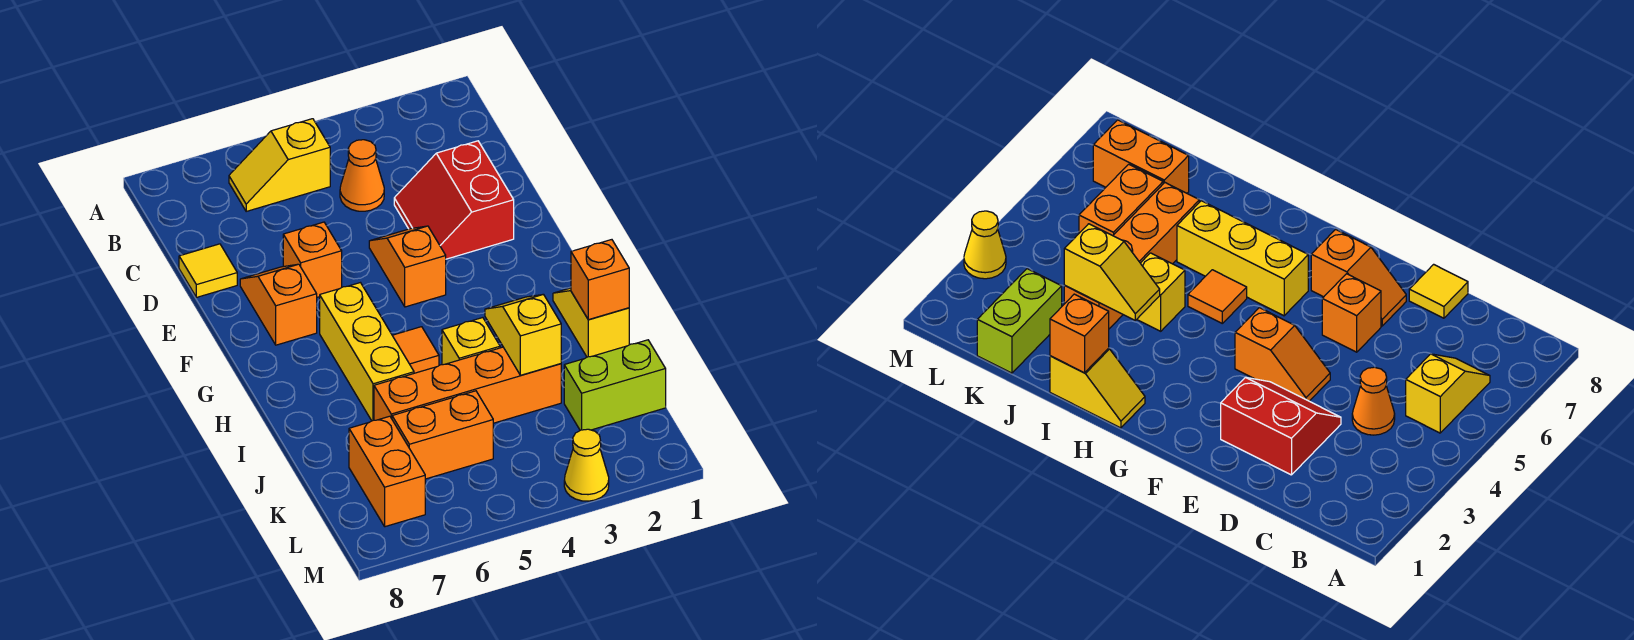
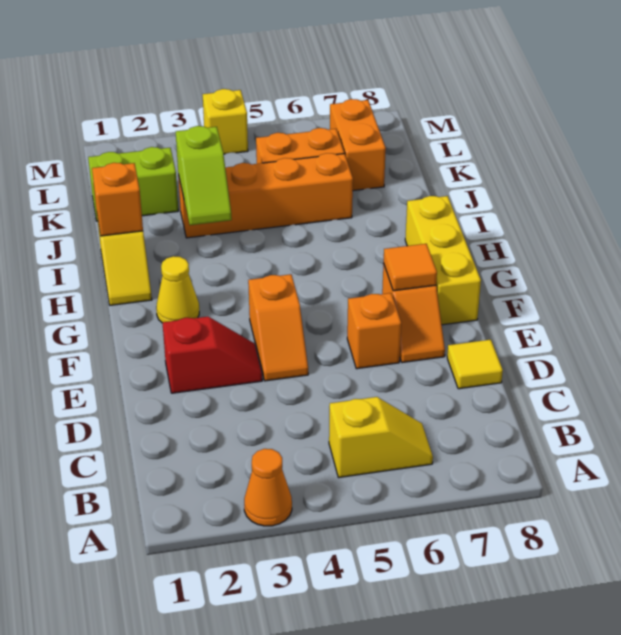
orange cone C4 level 1 -> orange cone A3 level 1
red slope D2:E3 level 1 top 2 -> red slope E2:E3 level 1 top 2
yellow brick G6:I6 level 1 -> yellow brick F8:H8 level 1
orange tile H5 level 1 -> orange tile F7 level 2
yellow slope I3:J3 level 2 top J -> lime slope I3:J3 level 2 top J
yellow brick I4 level 1 -> yellow brick M4 level 1
yellow cone M3 level 1 -> yellow cone G2 level 1

